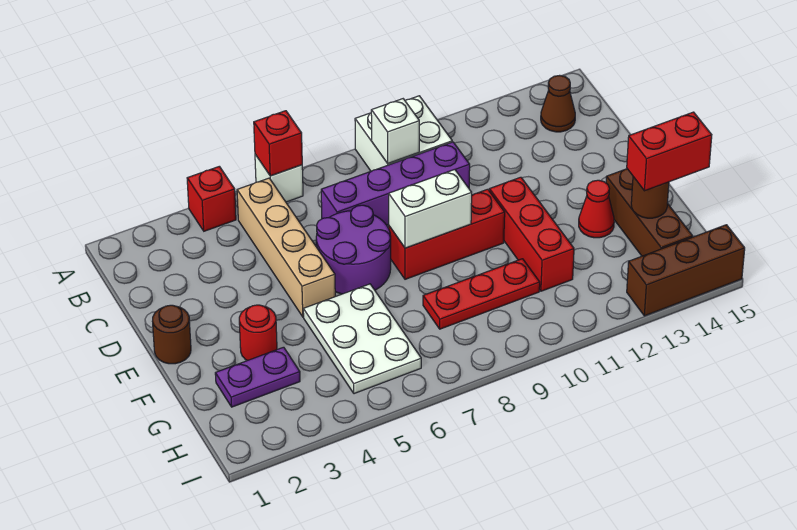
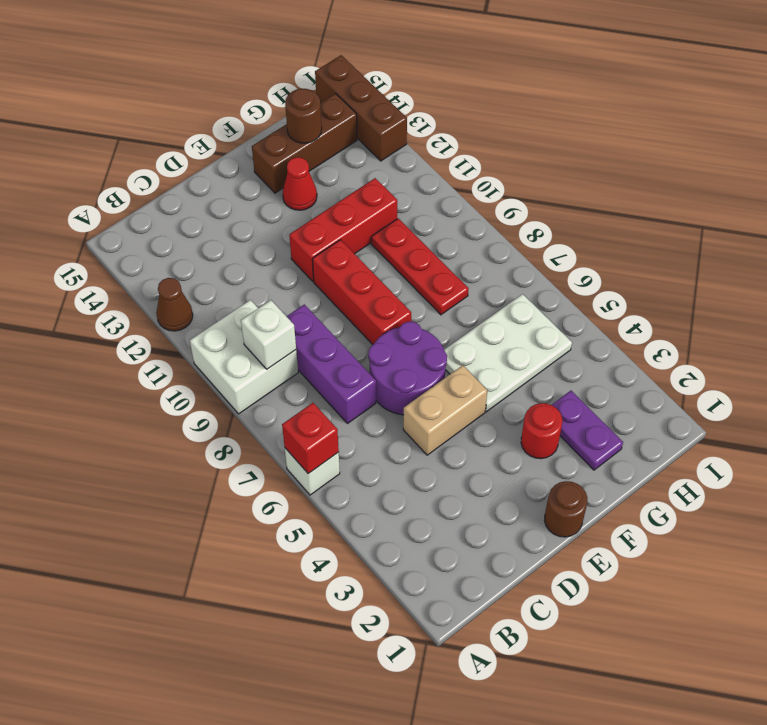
red brick A4 level 1 -> none
tan brick B5:E5 level 1 -> tan brick D5:E5 level 1
brown cone B14 level 1 -> brown cone A12 level 1
purple brick C7:C10 level 1 -> purple brick C7:C9 level 1
white brick E8:E9 level 2 -> none
red brick G14:G15 level 3 -> none

